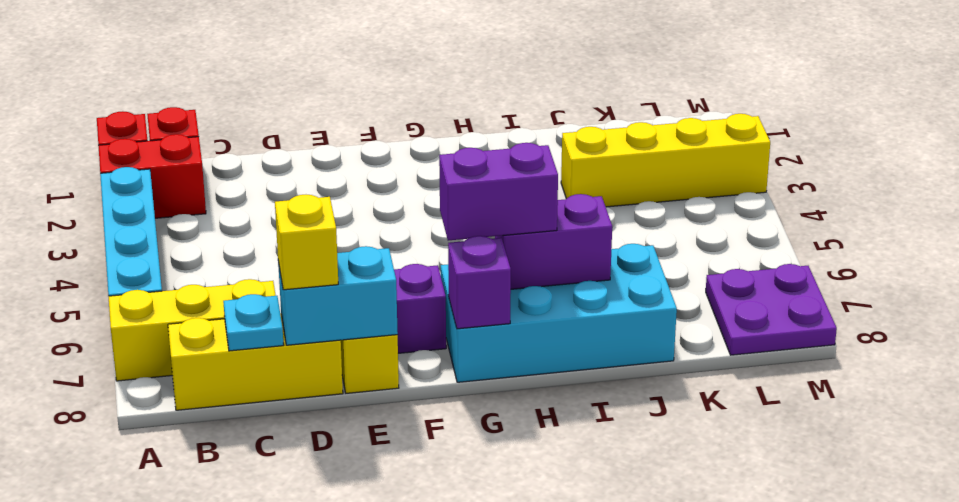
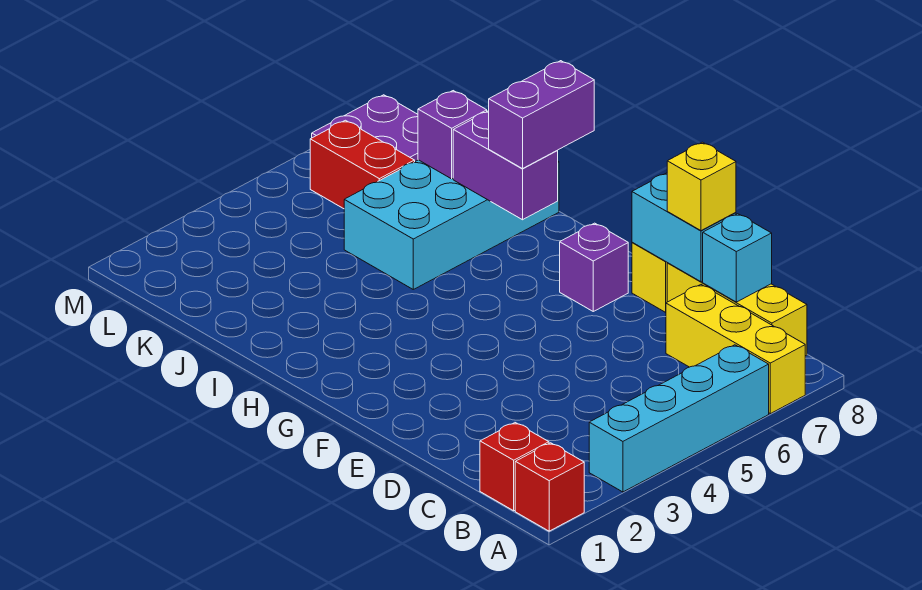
red brick A2:B2 level 1 -> red brick K6:L6 level 1
cyan plate C8 level 2 -> cyan brick C8 level 2
cyan brick G7:J8 level 1 -> cyan brick I5:J8 level 1
purple brick G7:H7 level 3 -> purple brick H7:H8 level 3
purple brick G8 level 2 -> purple brick J7 level 2
yellow brick J3:M3 level 1 -> none

